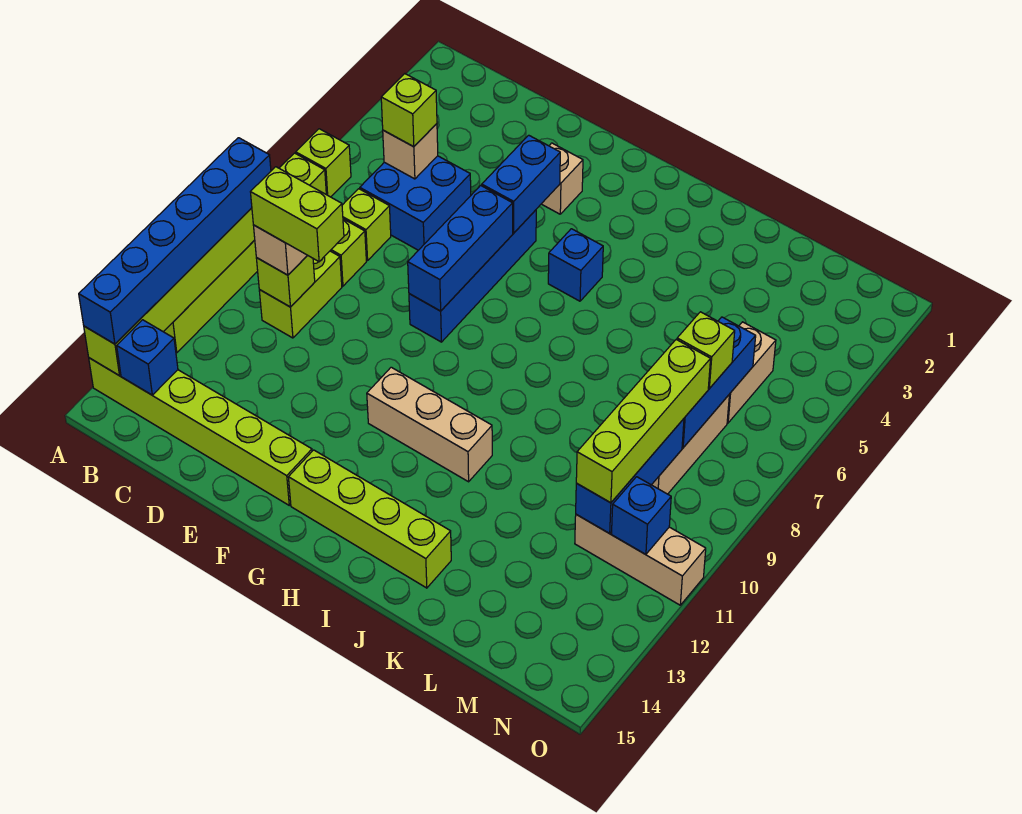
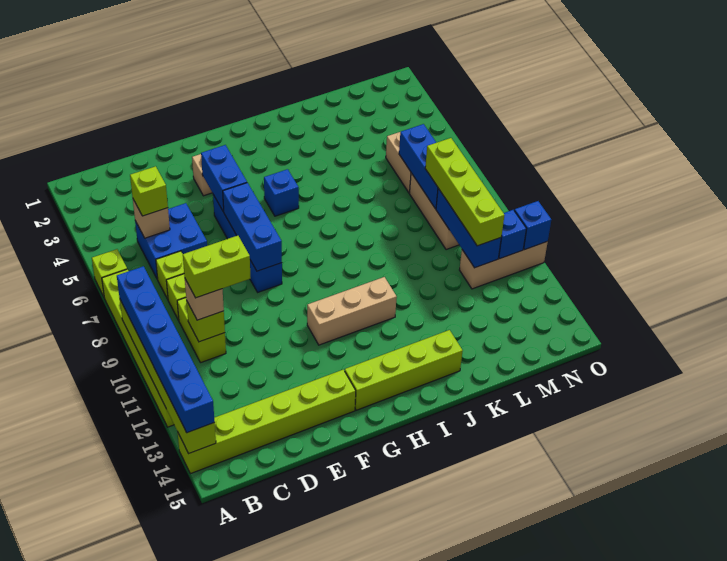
blue brick B14 level 2 -> blue brick O11 level 2
lime brick M7 level 3 -> none

